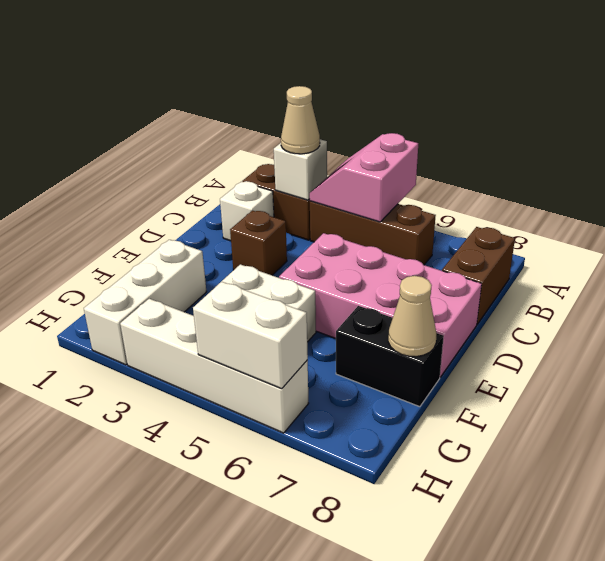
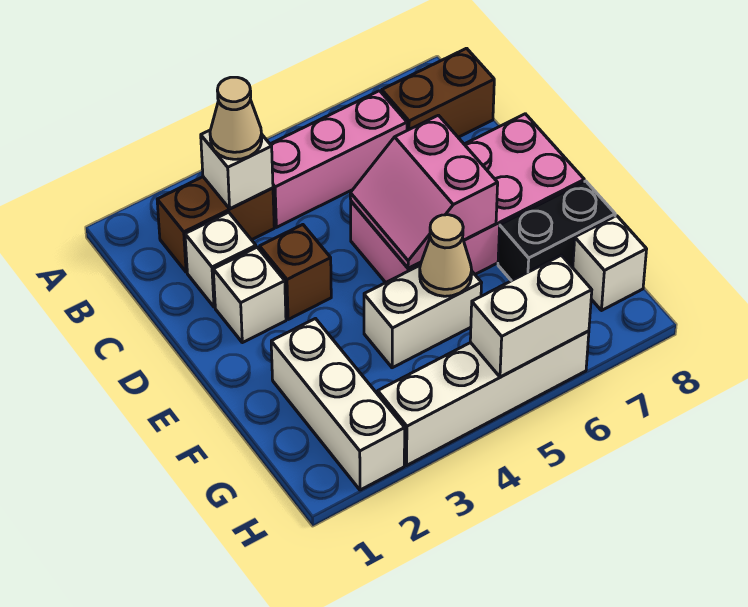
pink slope A4:B5 level 2 top 5 -> pink slope D5:E6 level 2 top 6
brown brick B4:B6 level 1 -> pink brick B4:B6 level 1
brown brick B8:C8 level 1 -> brown brick B7:B8 level 1
none -> white brick D2 level 1
tan cone F8 level 2 -> tan cone F5 level 2
none -> white brick G8 level 1

